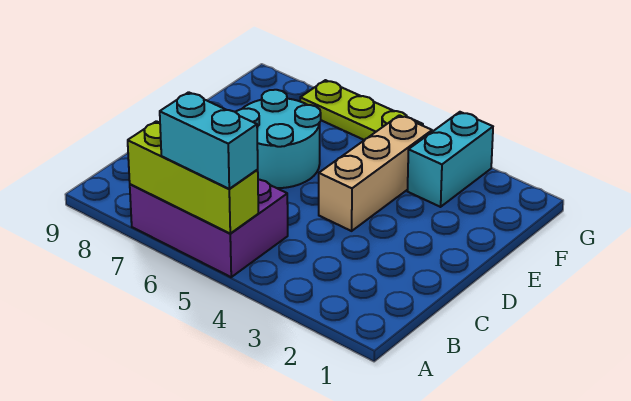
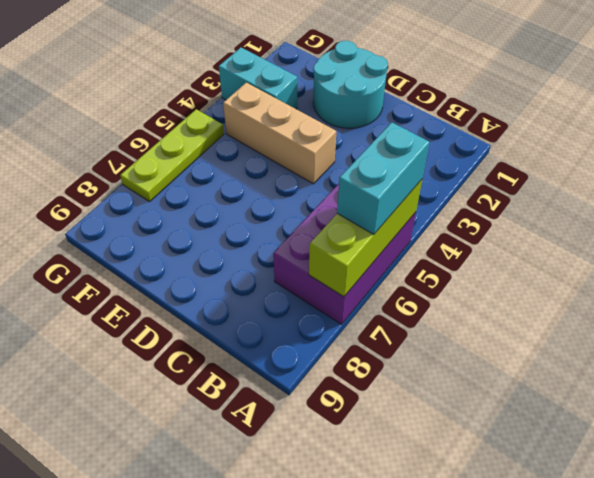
cyan round brick D6:E7 level 1 -> cyan round brick D1:E2 level 1

